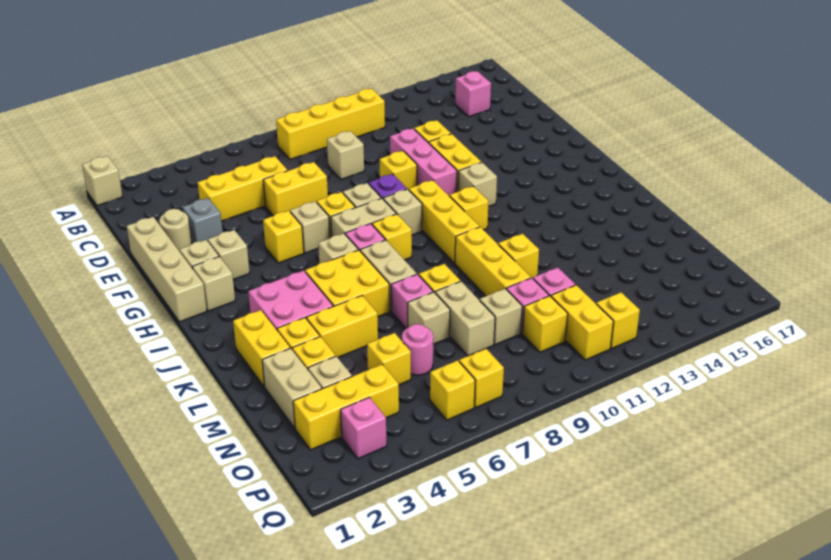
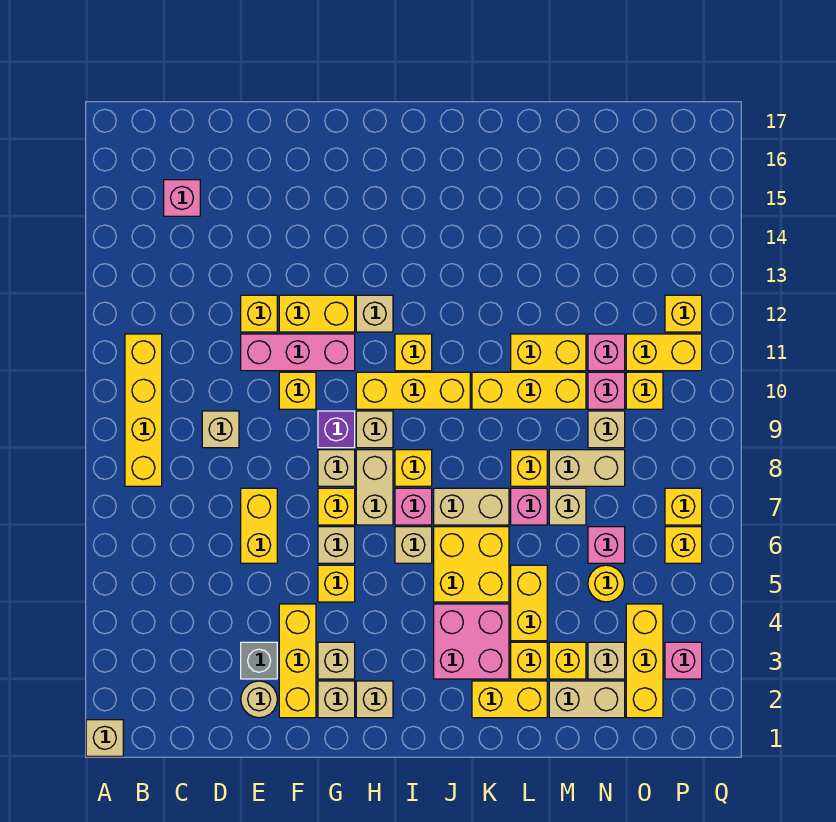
yellow brick D4:D6 level 1 -> yellow brick F2:F4 level 1
tan brick E1:H1 level 1 -> none
yellow brick L11 level 1 -> yellow brick L11:M11 level 1
yellow brick N5 level 1 -> yellow round brick N5 level 1
pink round brick N6 level 1 -> pink brick N6 level 1

